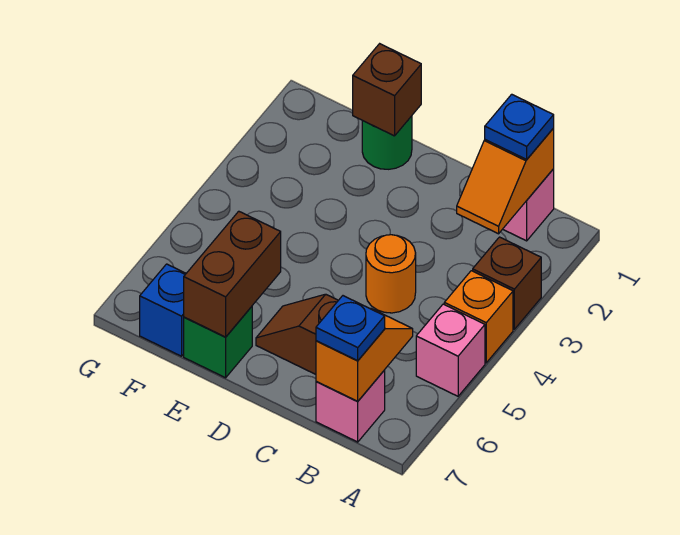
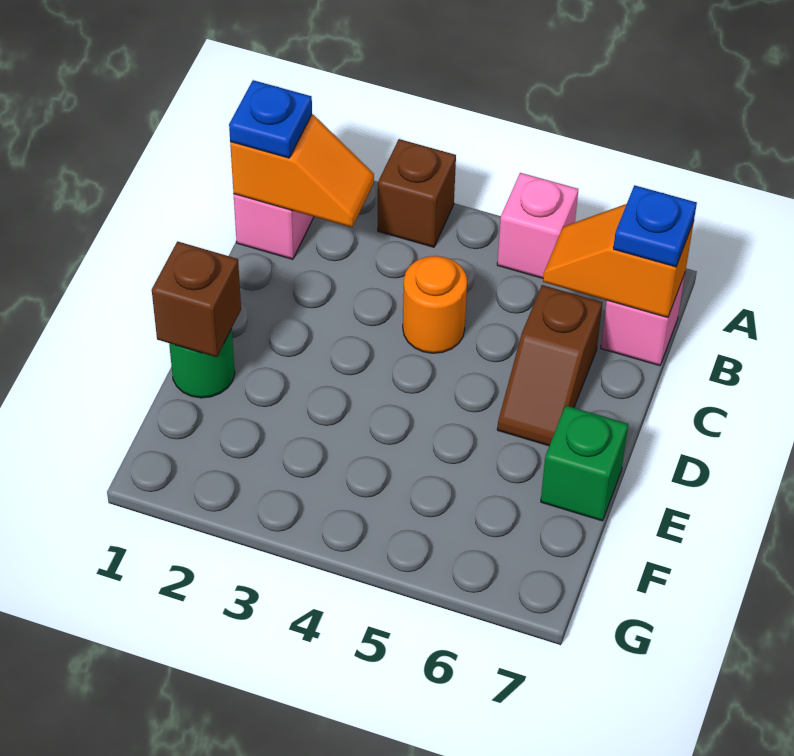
orange brick A4 level 1 -> none
brown brick E6:E7 level 2 -> none
blue brick F7 level 1 -> none

